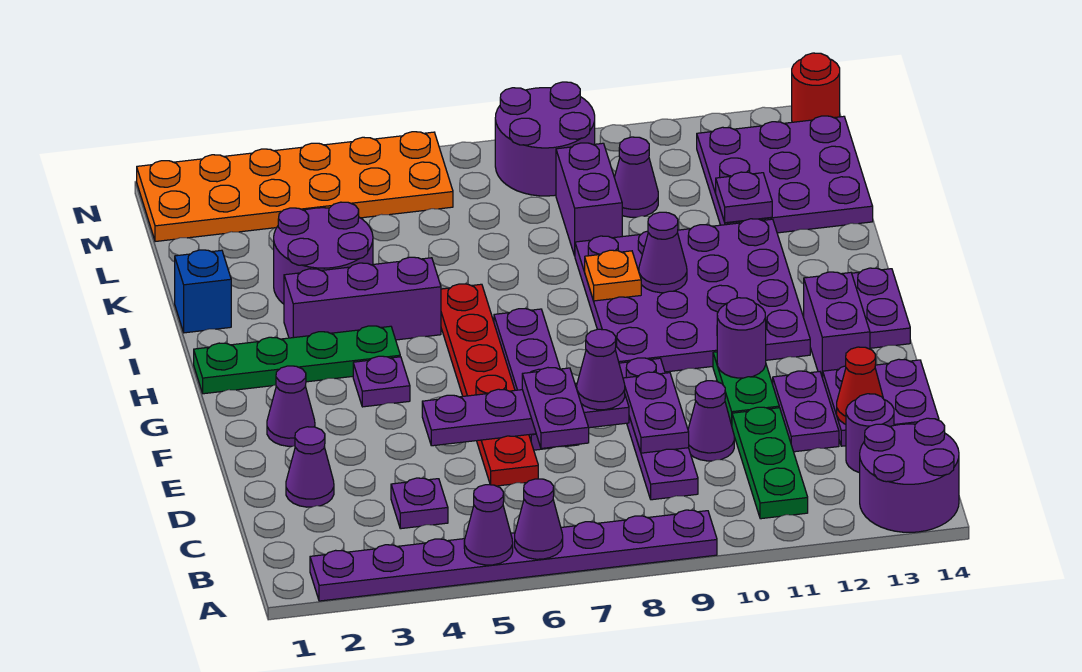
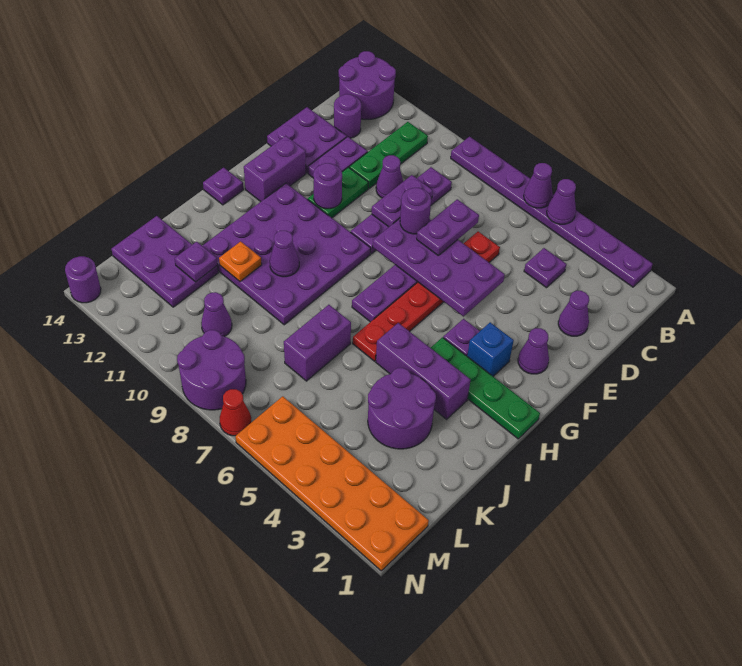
red cone D13 level 2 -> red cone N7 level 1
purple plate E5:E8 level 2 -> purple plate E5:F8 level 2
purple cone E8 level 3 -> purple round brick E8 level 3
purple plate G14:H14 level 1 -> purple plate H14 level 1
orange plate I9 level 2 -> orange plate J11 level 2
blue brick J1 level 1 -> blue brick G3 level 1
purple brick K9:L9 level 1 -> purple brick J7:K7 level 1
purple plate K12:M14 level 1 -> purple plate K12:L14 level 1
red round brick N14 level 1 -> purple round brick N14 level 1

